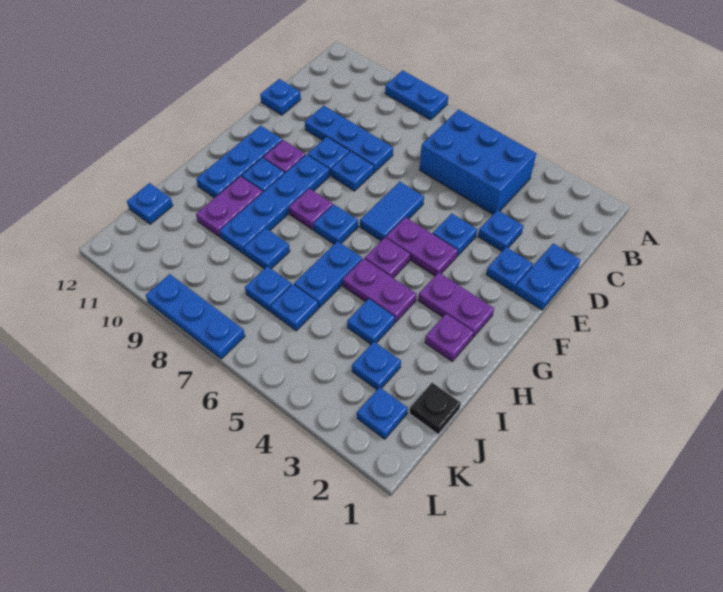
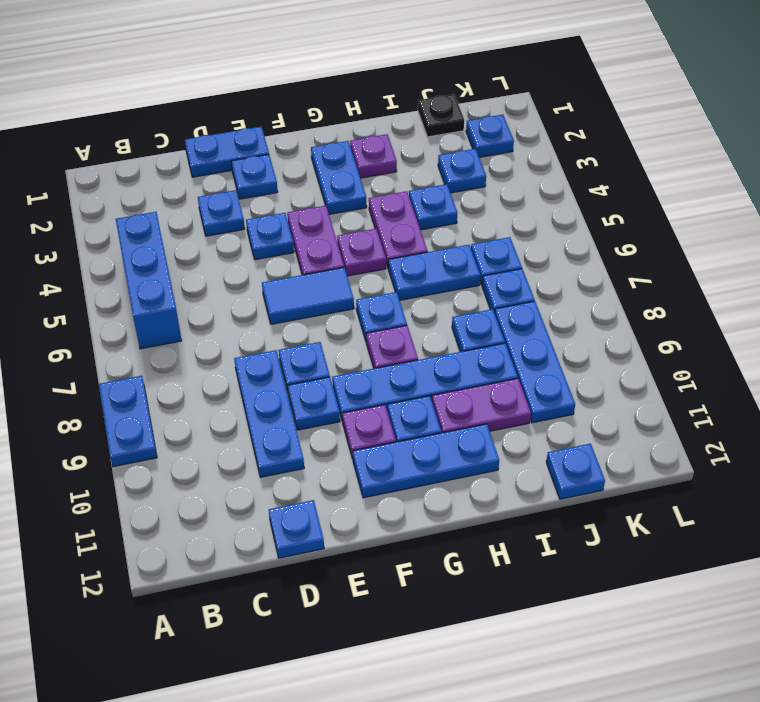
blue brick B4:C6 level 1 -> blue brick B4:B6 level 1
purple plate G2:G3 level 1 -> blue plate G2:G3 level 1
blue plate L7:L9 level 1 -> blue plate J8:J10 level 1

